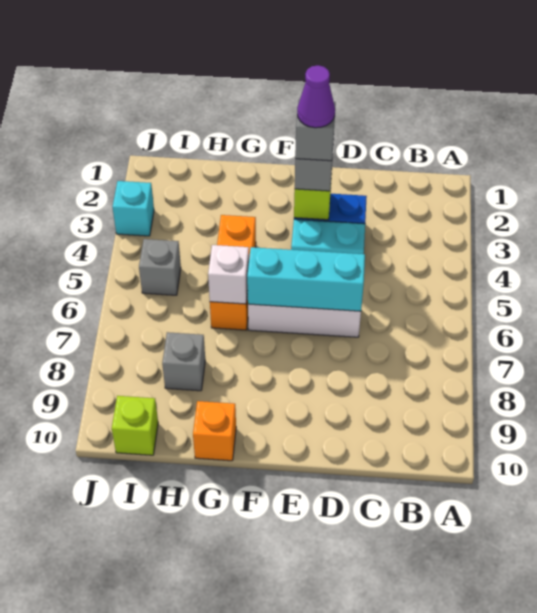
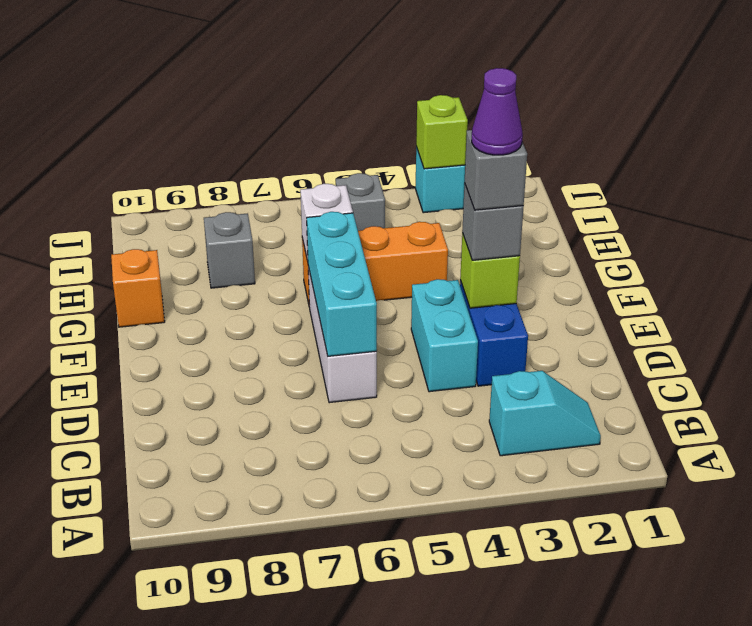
none -> cyan slope B2:B3 level 1 top 3
lime brick I10 level 1 -> lime brick J3 level 2

